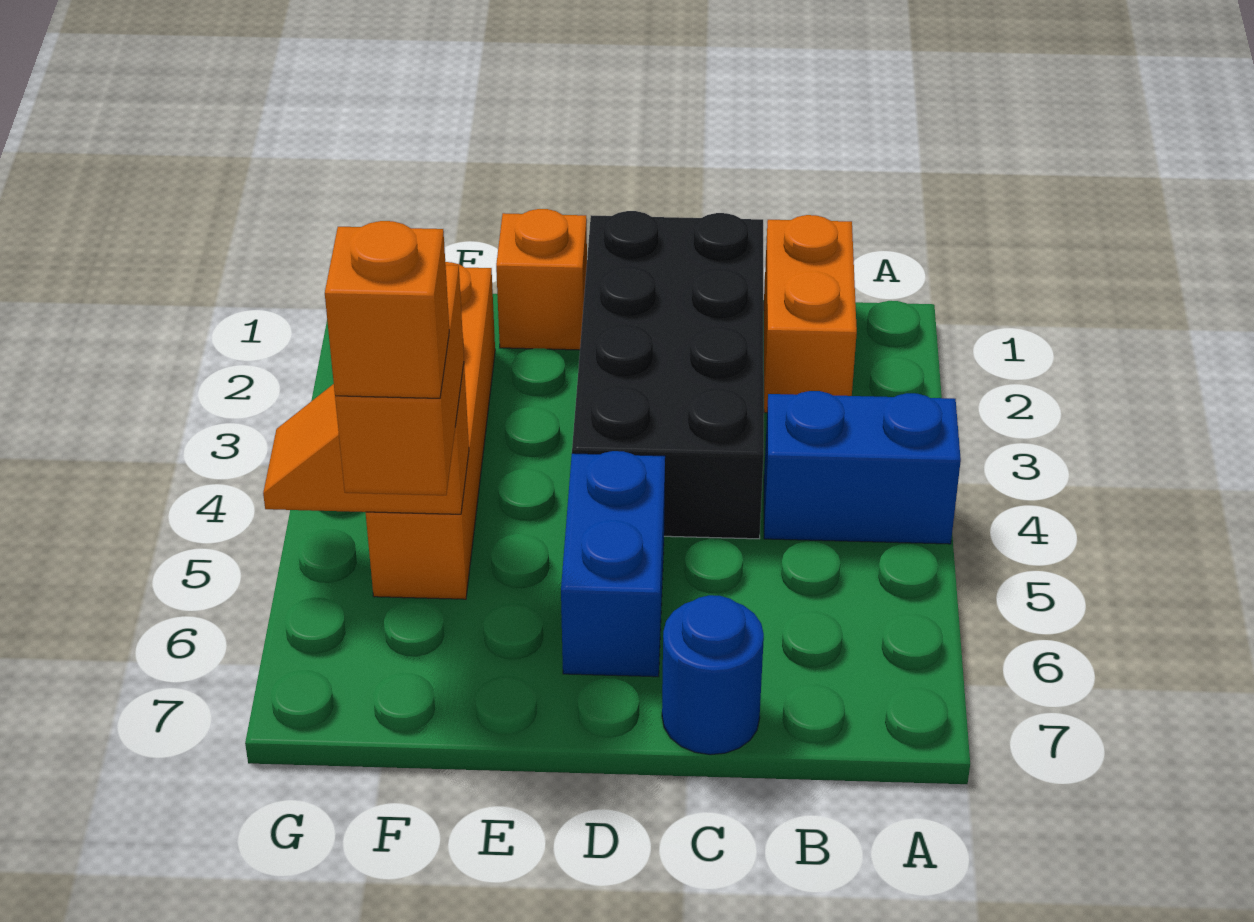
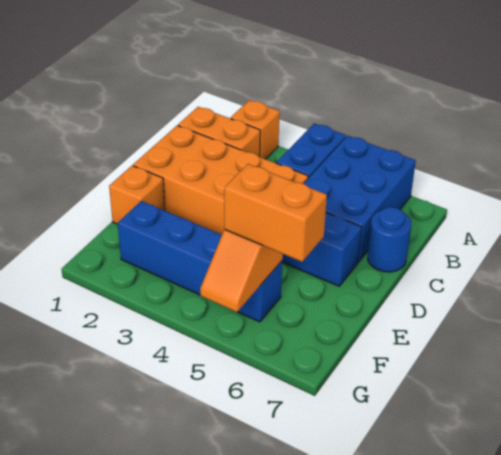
none -> blue brick A5:C6 level 1
black brick C1:D4 level 1 -> orange brick C1:D4 level 1
orange brick F2:F5 level 1 -> blue brick F2:F5 level 1
orange brick F6 level 4 -> orange brick A2 level 1

